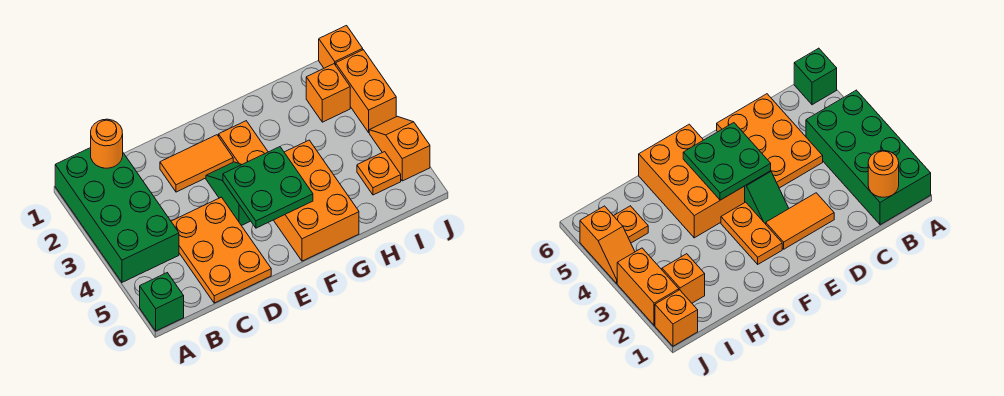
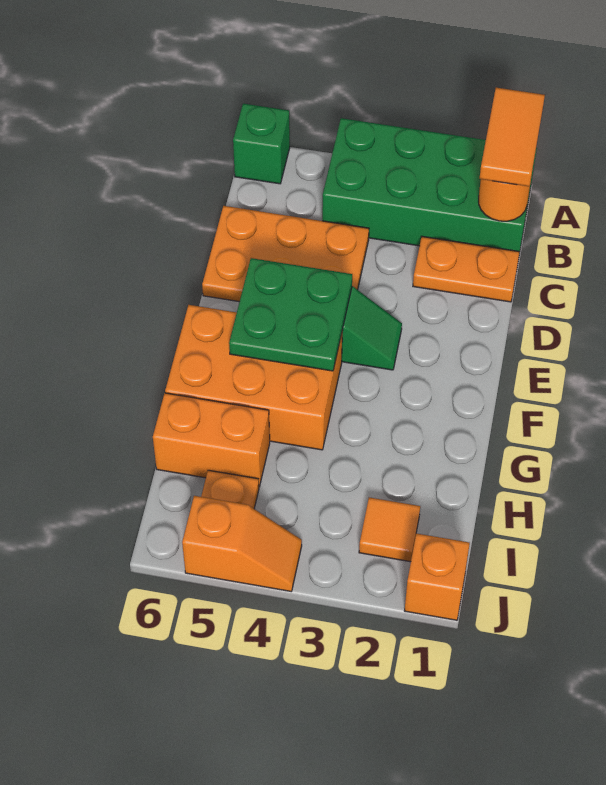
orange tile D2:E2 level 1 -> orange tile A1:B1 level 3
orange plate F2:F3 level 1 -> orange plate C1:C2 level 1
orange brick I2 level 1 -> orange tile I2 level 1
orange brick J2:J3 level 1 -> orange brick H5:H6 level 1

